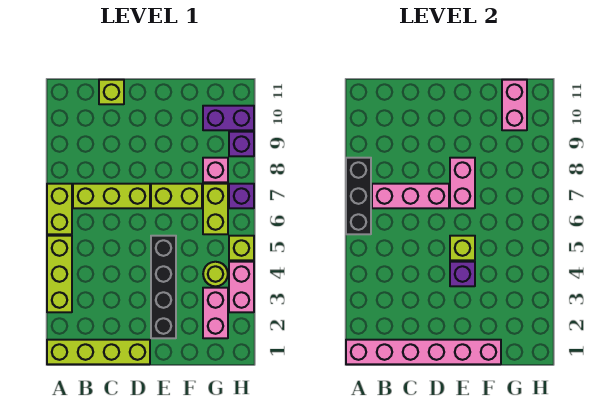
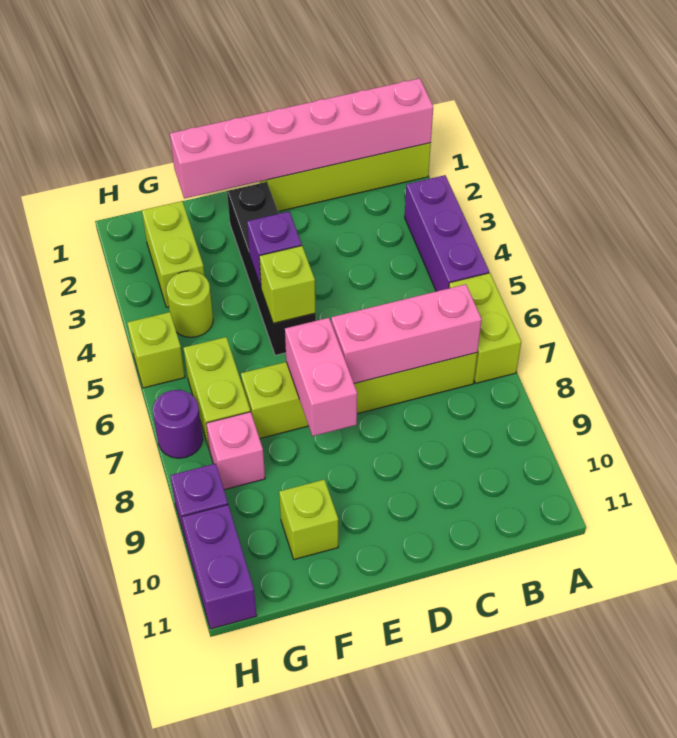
lime brick A3:A5 level 1 -> purple brick A3:A5 level 1
black brick A6:A8 level 2 -> none
lime brick C11 level 1 -> lime brick F10 level 1
pink brick G2:G3 level 1 -> lime brick G2:G3 level 1
purple brick G10:H10 level 1 -> purple brick H10:H11 level 1
pink brick G10:G11 level 2 -> none
pink brick H3:H4 level 1 -> none
purple brick H7 level 1 -> purple round brick H7 level 1

